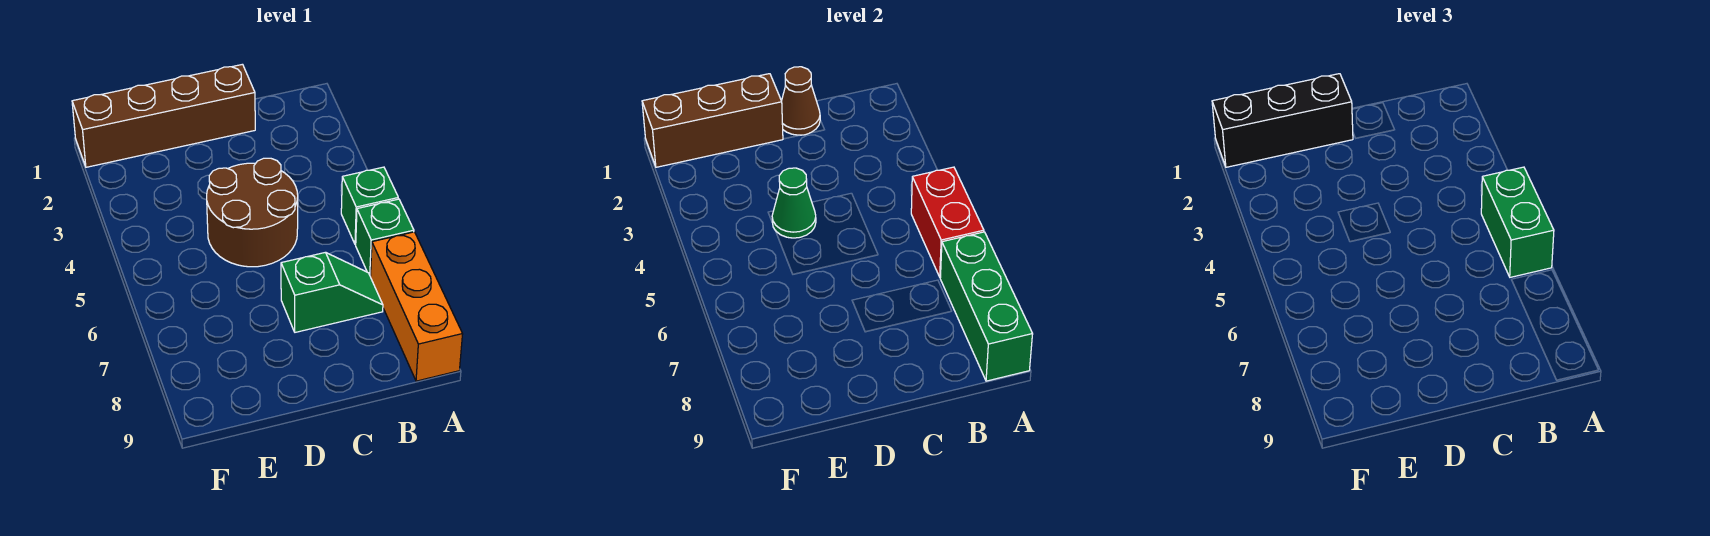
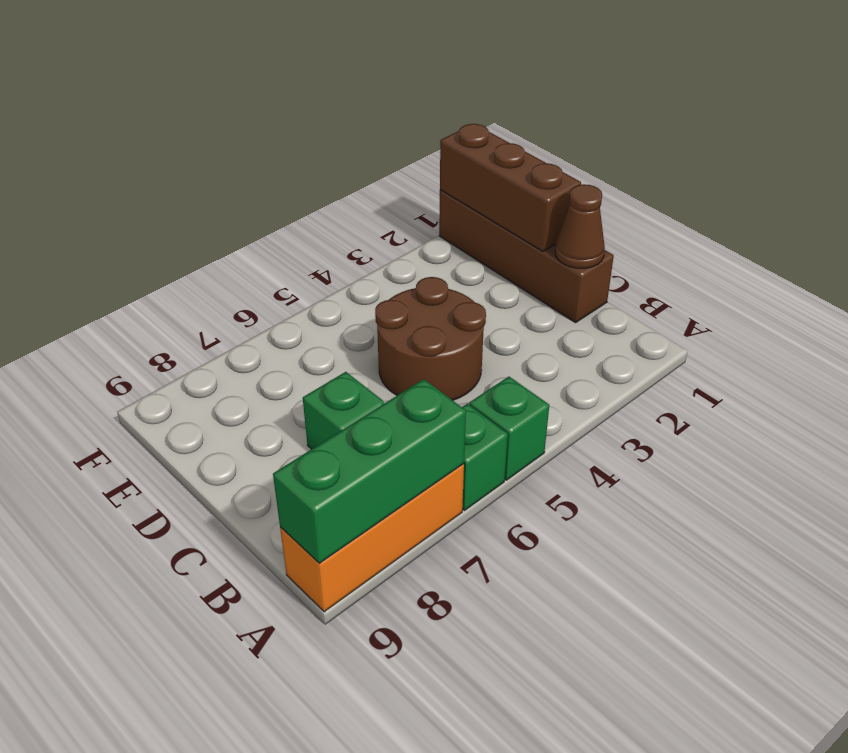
red brick A5:A6 level 2 -> none
green brick A5:A6 level 3 -> none
black brick D1:F1 level 3 -> none
green cone D4 level 2 -> none

